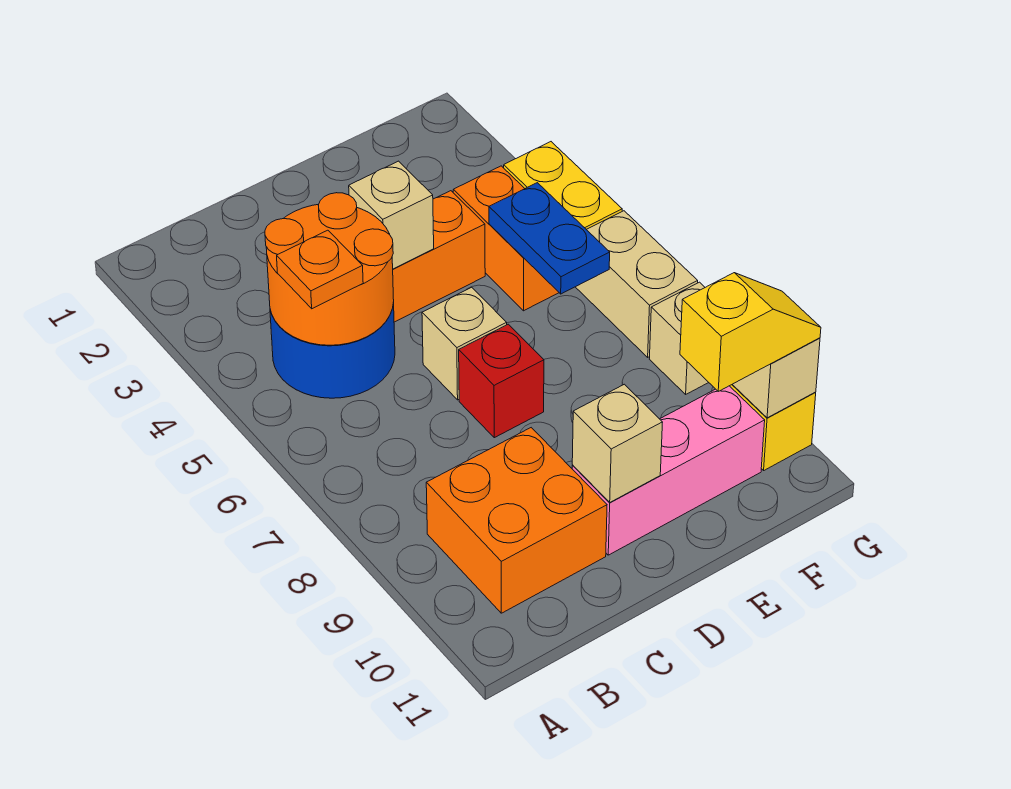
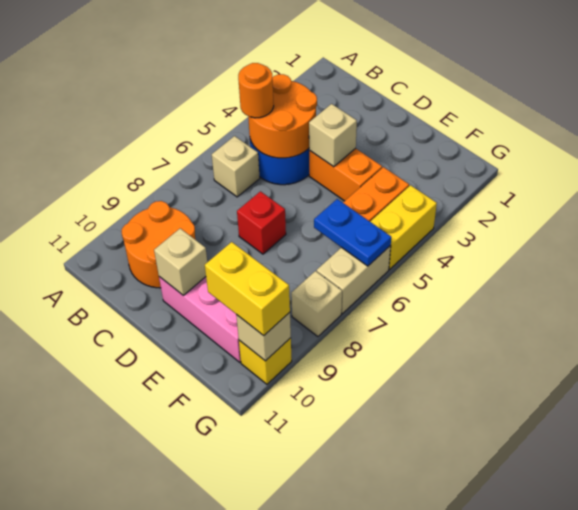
orange plate B5 level 3 -> orange round brick B5 level 3
orange brick B9:C10 level 1 -> orange round brick B9:C10 level 1
tan brick D6 level 1 -> tan brick B6 level 1
blue plate F5:F6 level 2 -> blue plate F6:G6 level 2
yellow slope F10:G10 level 3 top F -> yellow brick F10:G10 level 3

